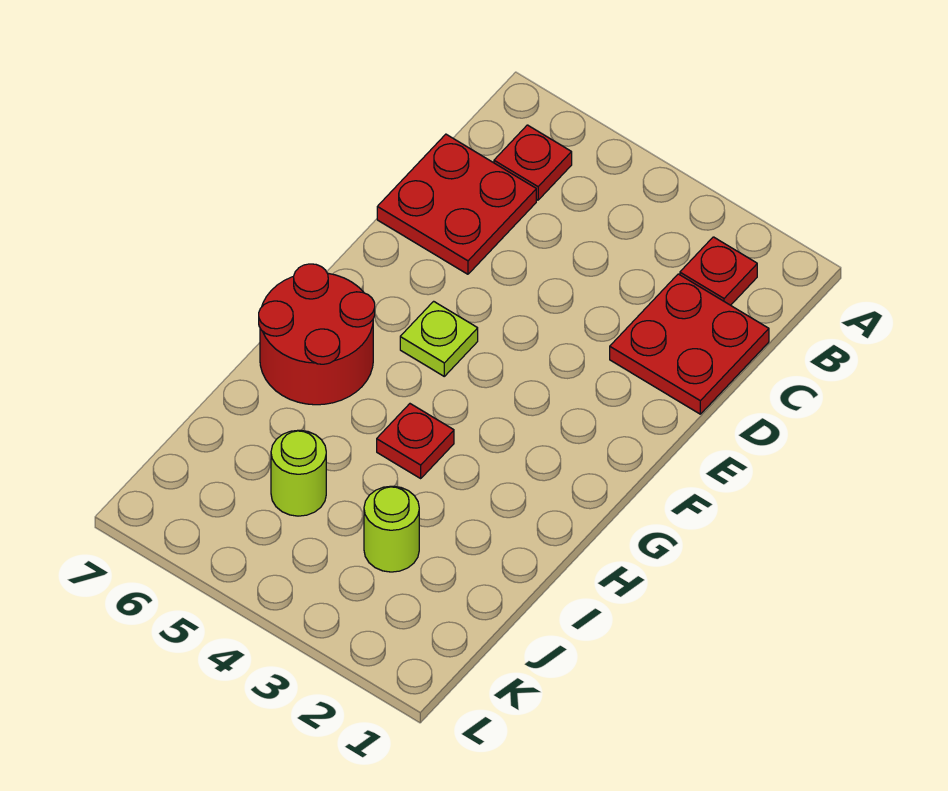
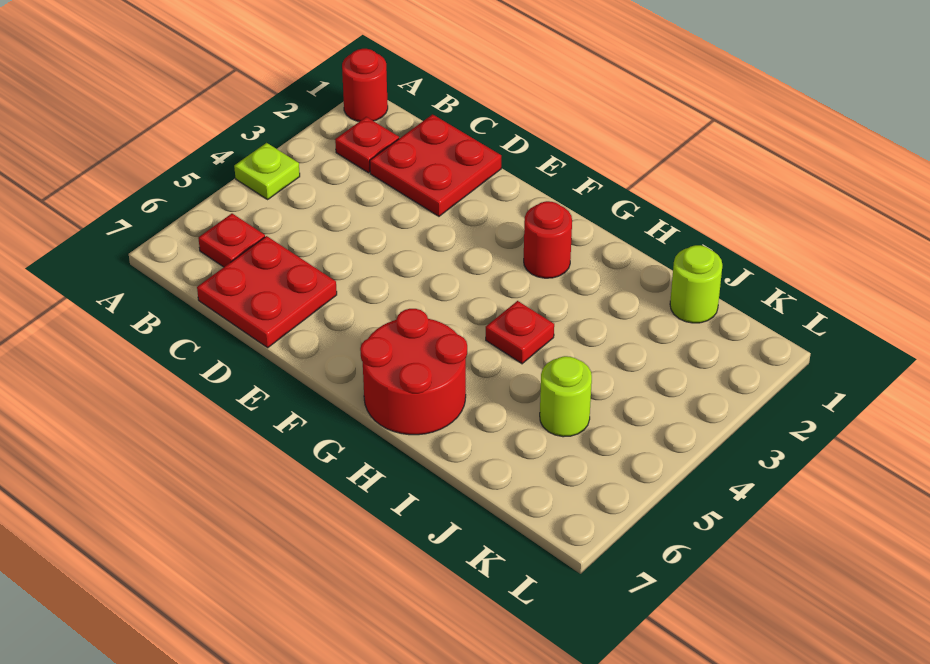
none -> red round brick A1 level 1
lime plate F5 level 1 -> lime plate A4 level 1
none -> red round brick G2 level 1
lime round brick J3 level 1 -> lime round brick J1 level 1

